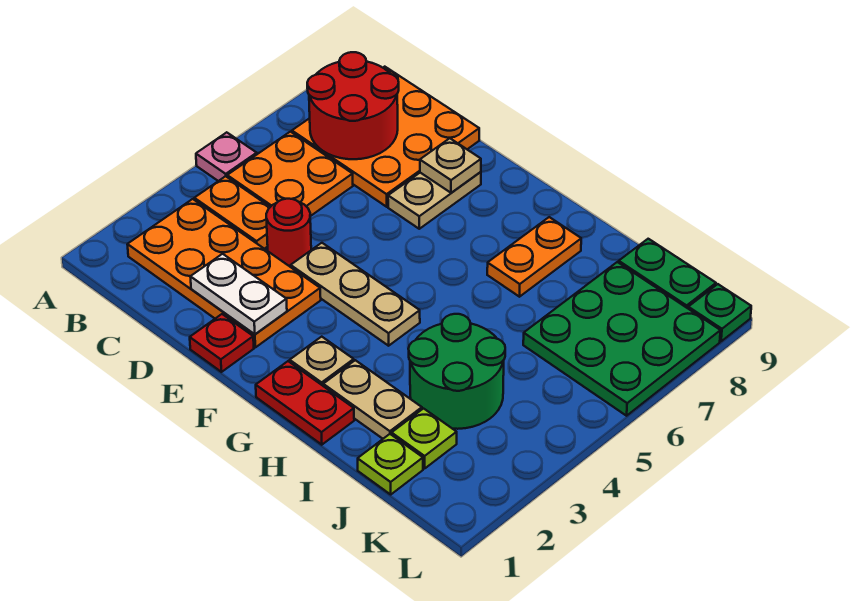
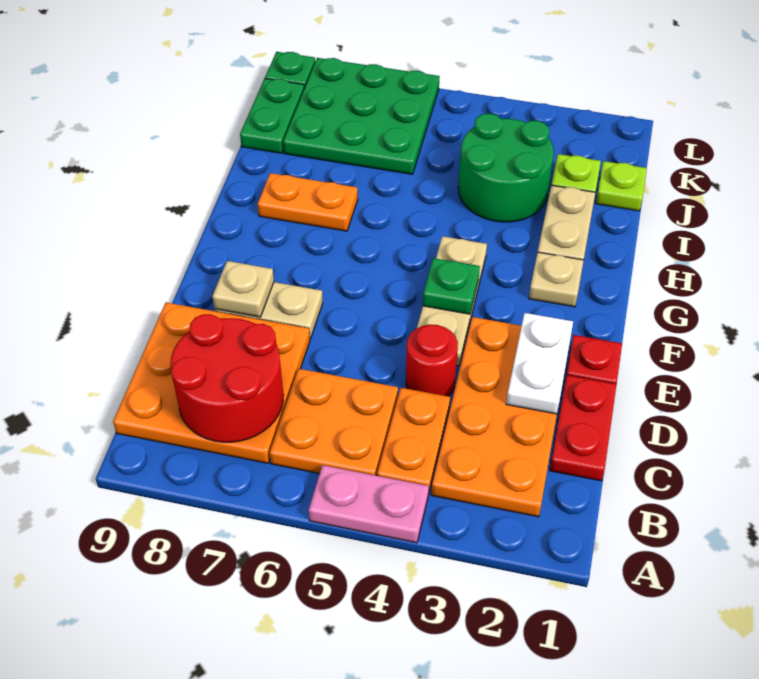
pink plate A5 level 1 -> pink plate A4:A5 level 1
none -> green plate F4 level 2
red plate G1:H1 level 1 -> red plate C1:D1 level 1

